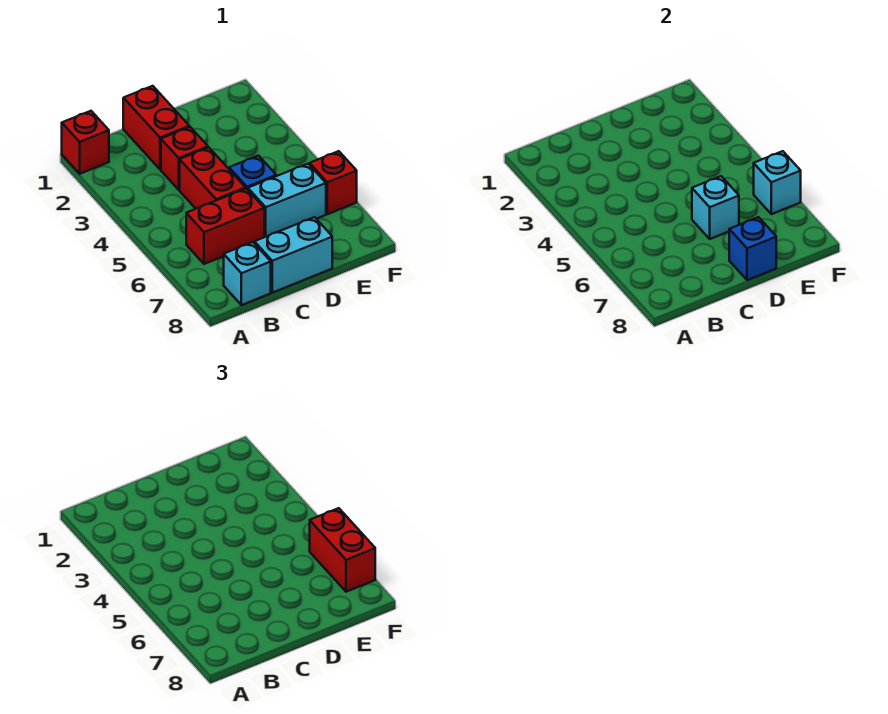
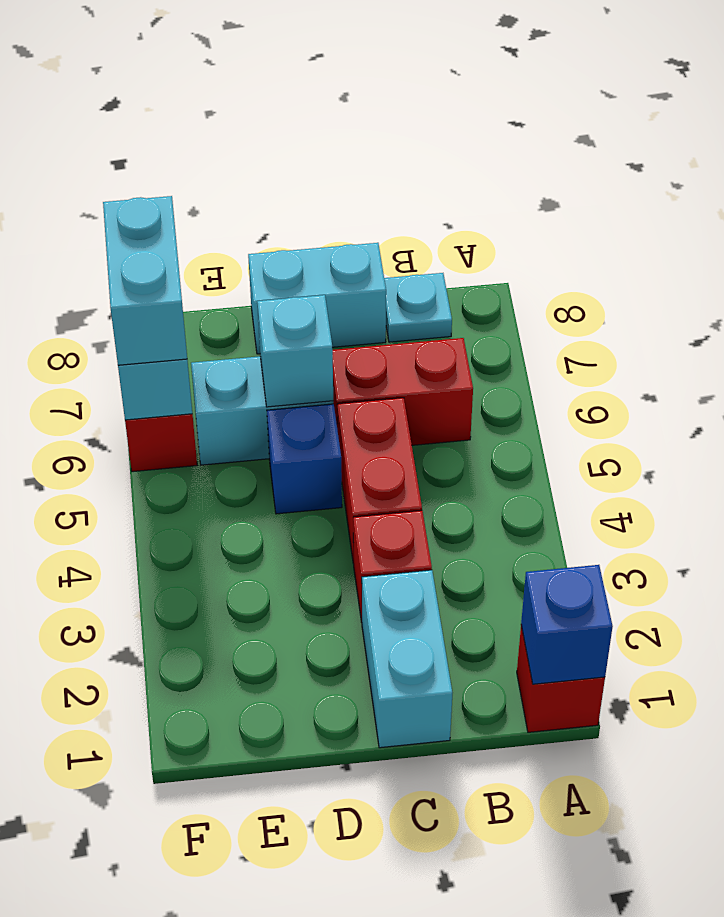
cyan brick B8 level 1 -> cyan plate B8 level 1
red brick C1:C2 level 1 -> cyan brick C1:C2 level 1
blue brick D8 level 2 -> blue brick A1 level 2
red brick F6:F7 level 3 -> cyan brick F6:F7 level 3

